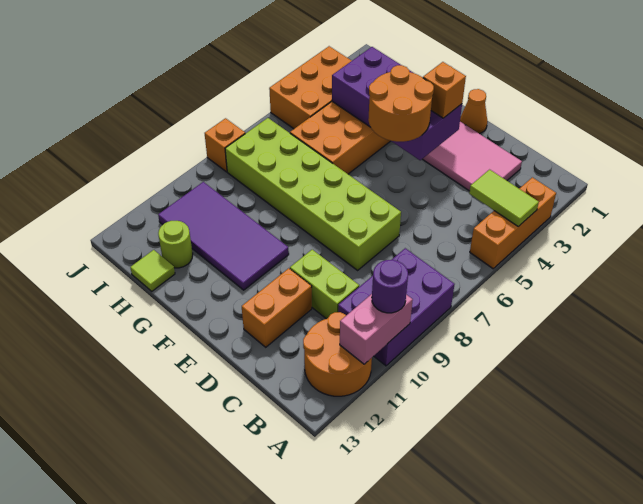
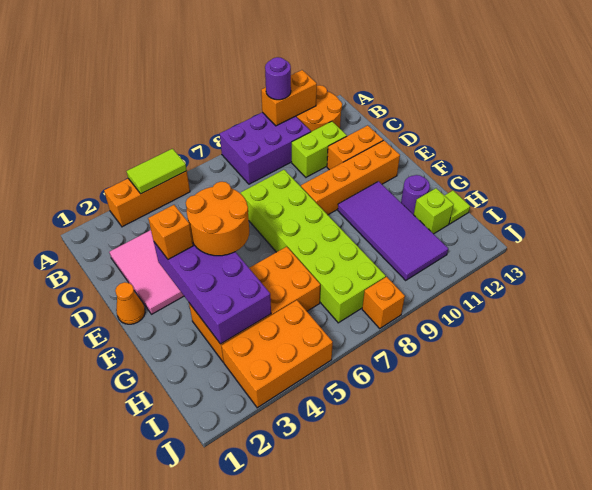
lime tile A4:B4 level 2 -> lime tile A4:A5 level 2
pink brick A10:A11 level 2 -> orange brick A10:A11 level 2
lime brick C10:D10 level 1 -> lime brick C10:C11 level 1
none -> orange brick E9:E12 level 1
none -> purple round brick G12 level 1
lime round brick H12 level 1 -> lime brick H12 level 1

